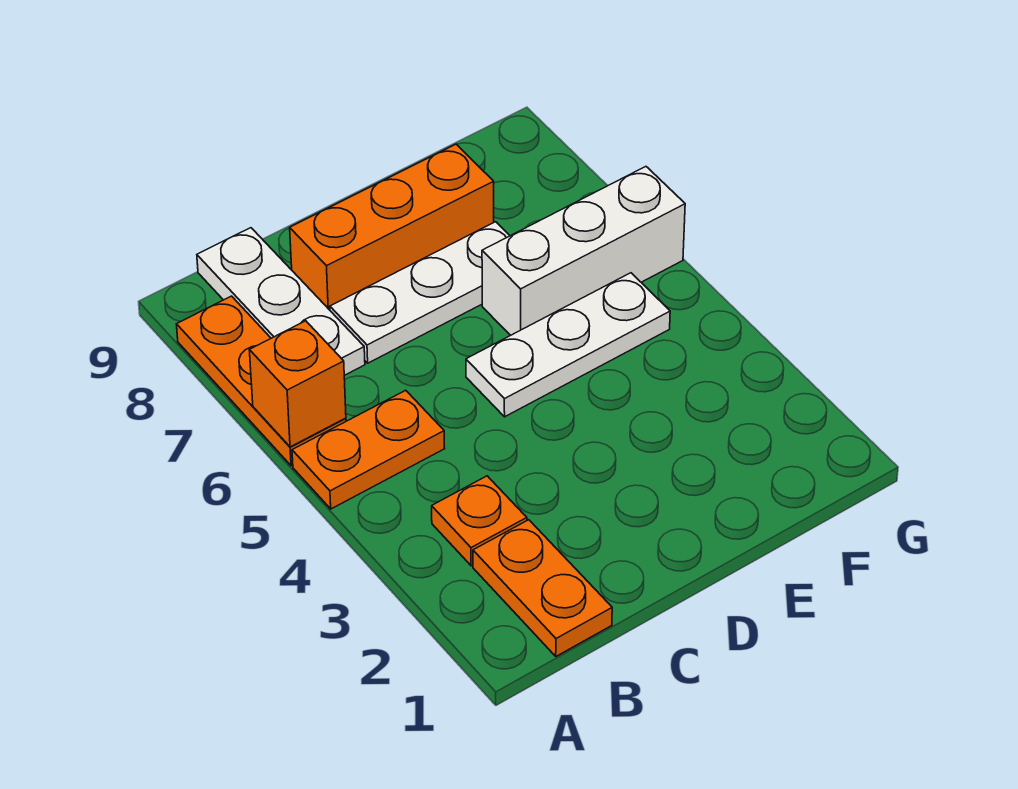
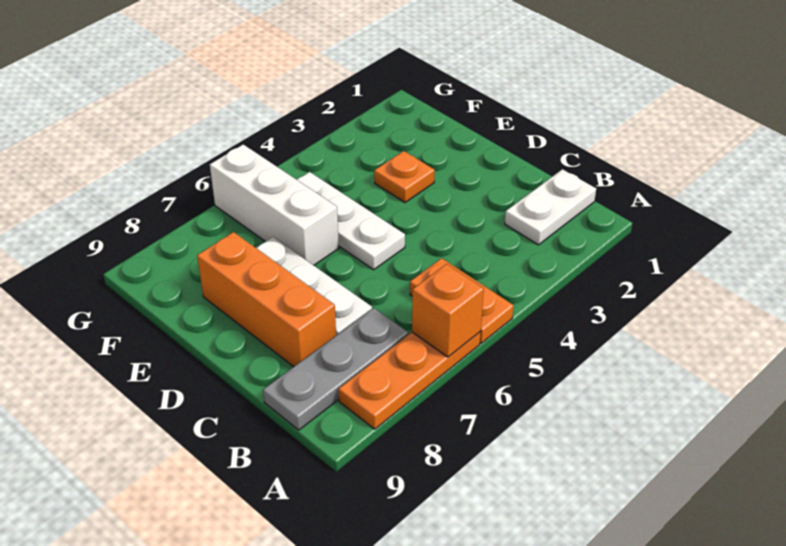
orange plate B1:B2 level 1 -> white plate B1:B2 level 1
orange plate B3 level 1 -> orange plate E3 level 1
white plate B7:B9 level 1 -> grey plate B7:B9 level 1

